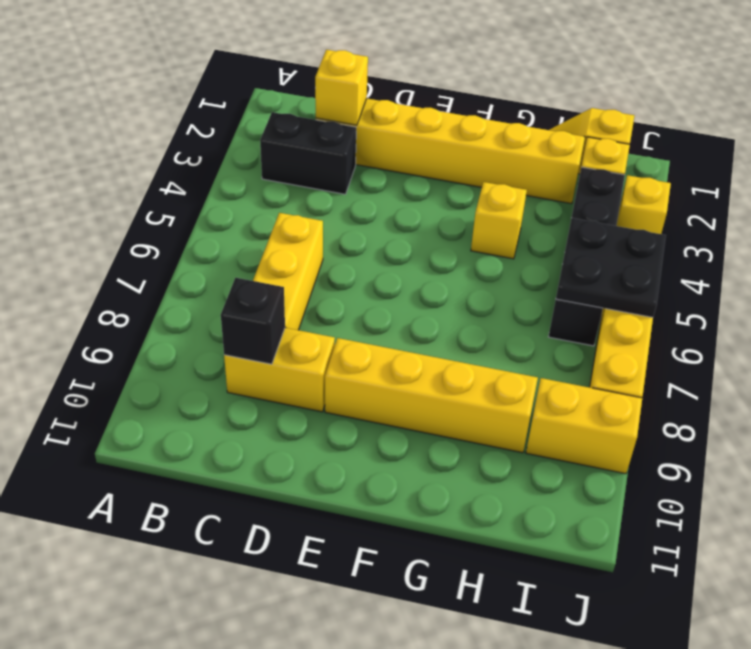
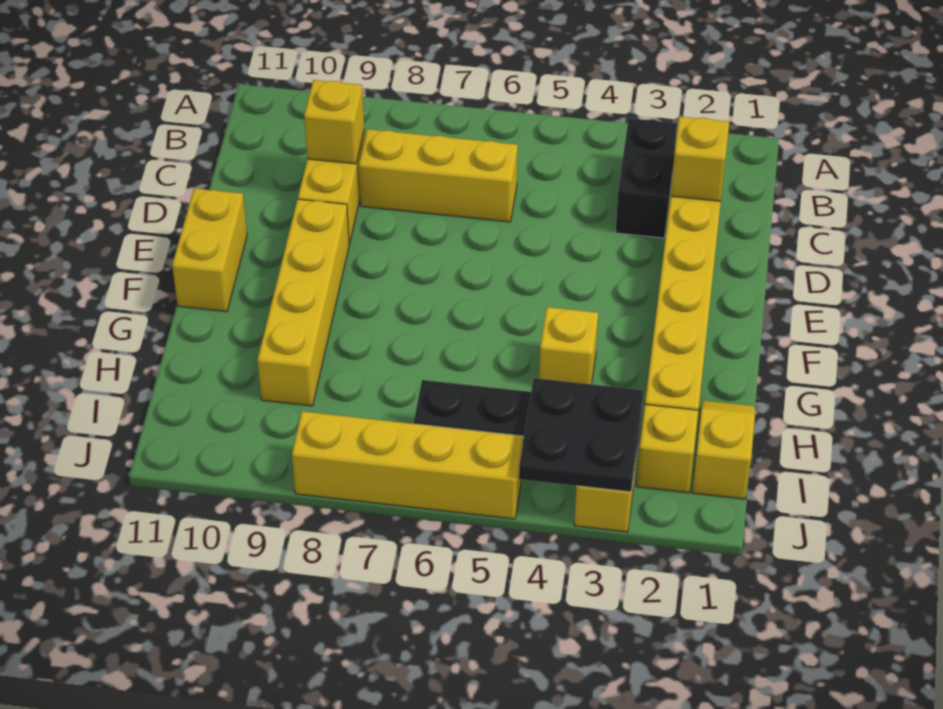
black brick C9 level 2 -> yellow brick C9 level 2
black plate I5:J6 level 2 -> black plate I3:J4 level 2
yellow brick I9:J9 level 1 -> yellow brick E11:F11 level 1

